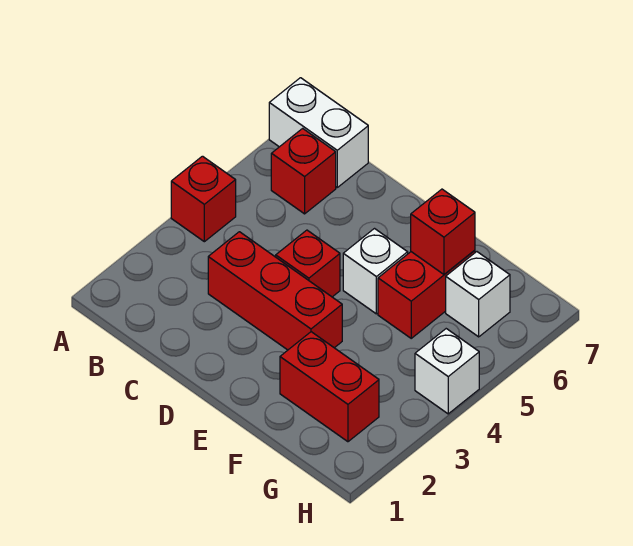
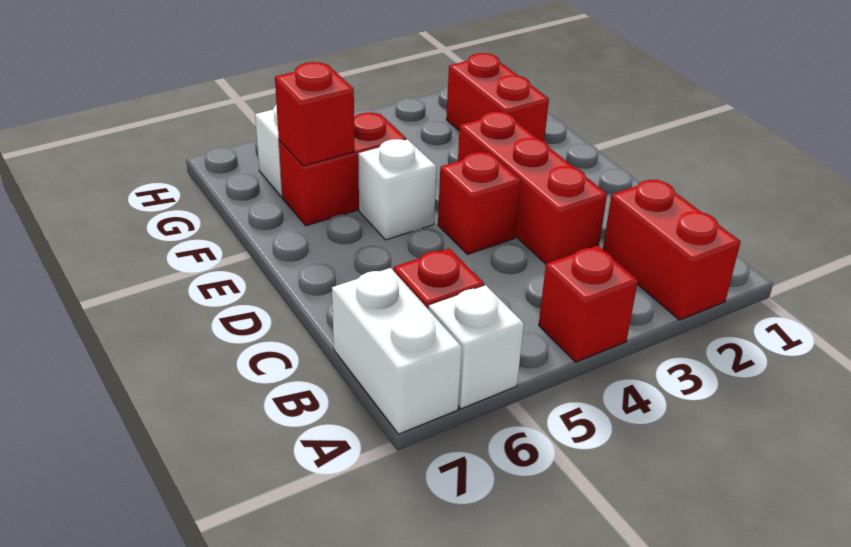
none -> red brick A2:B2 level 1
white brick H4 level 1 -> white brick A6 level 1

